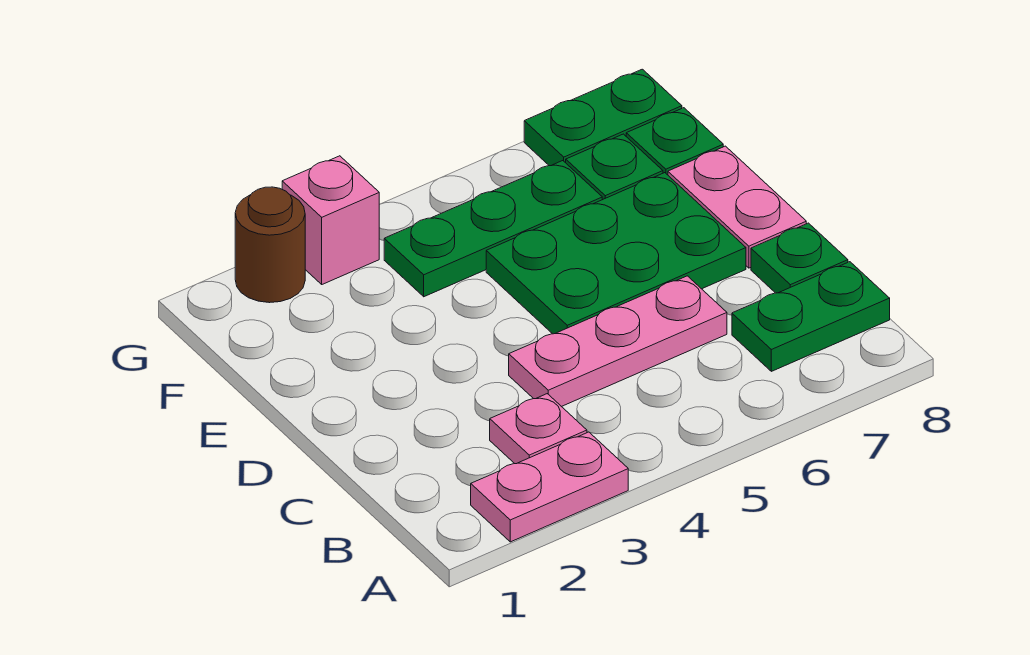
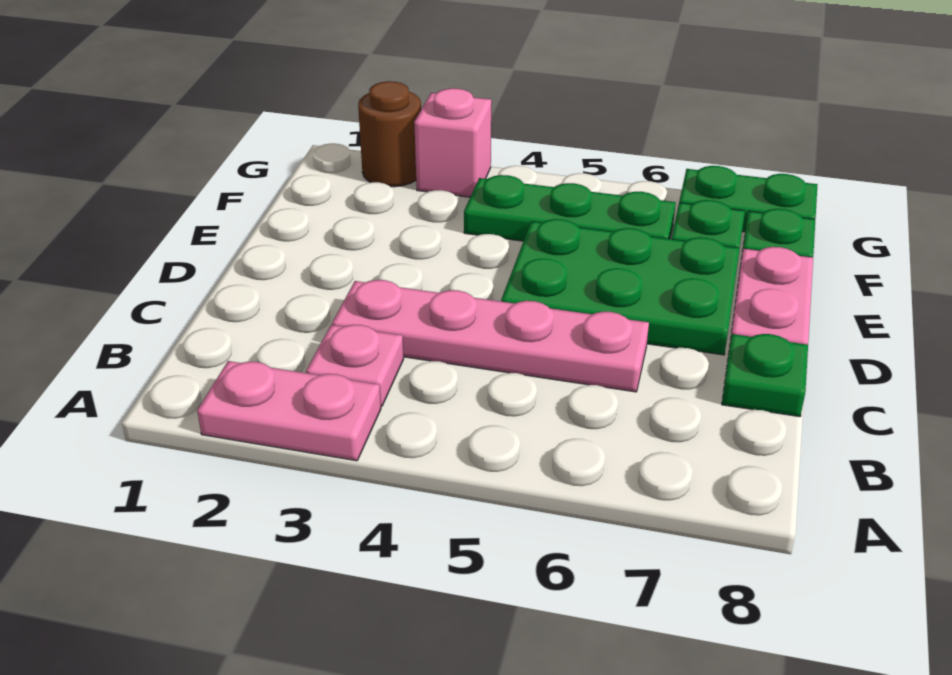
green plate B7:B8 level 1 -> none
pink plate C4:C6 level 1 -> pink plate C3:C6 level 1

